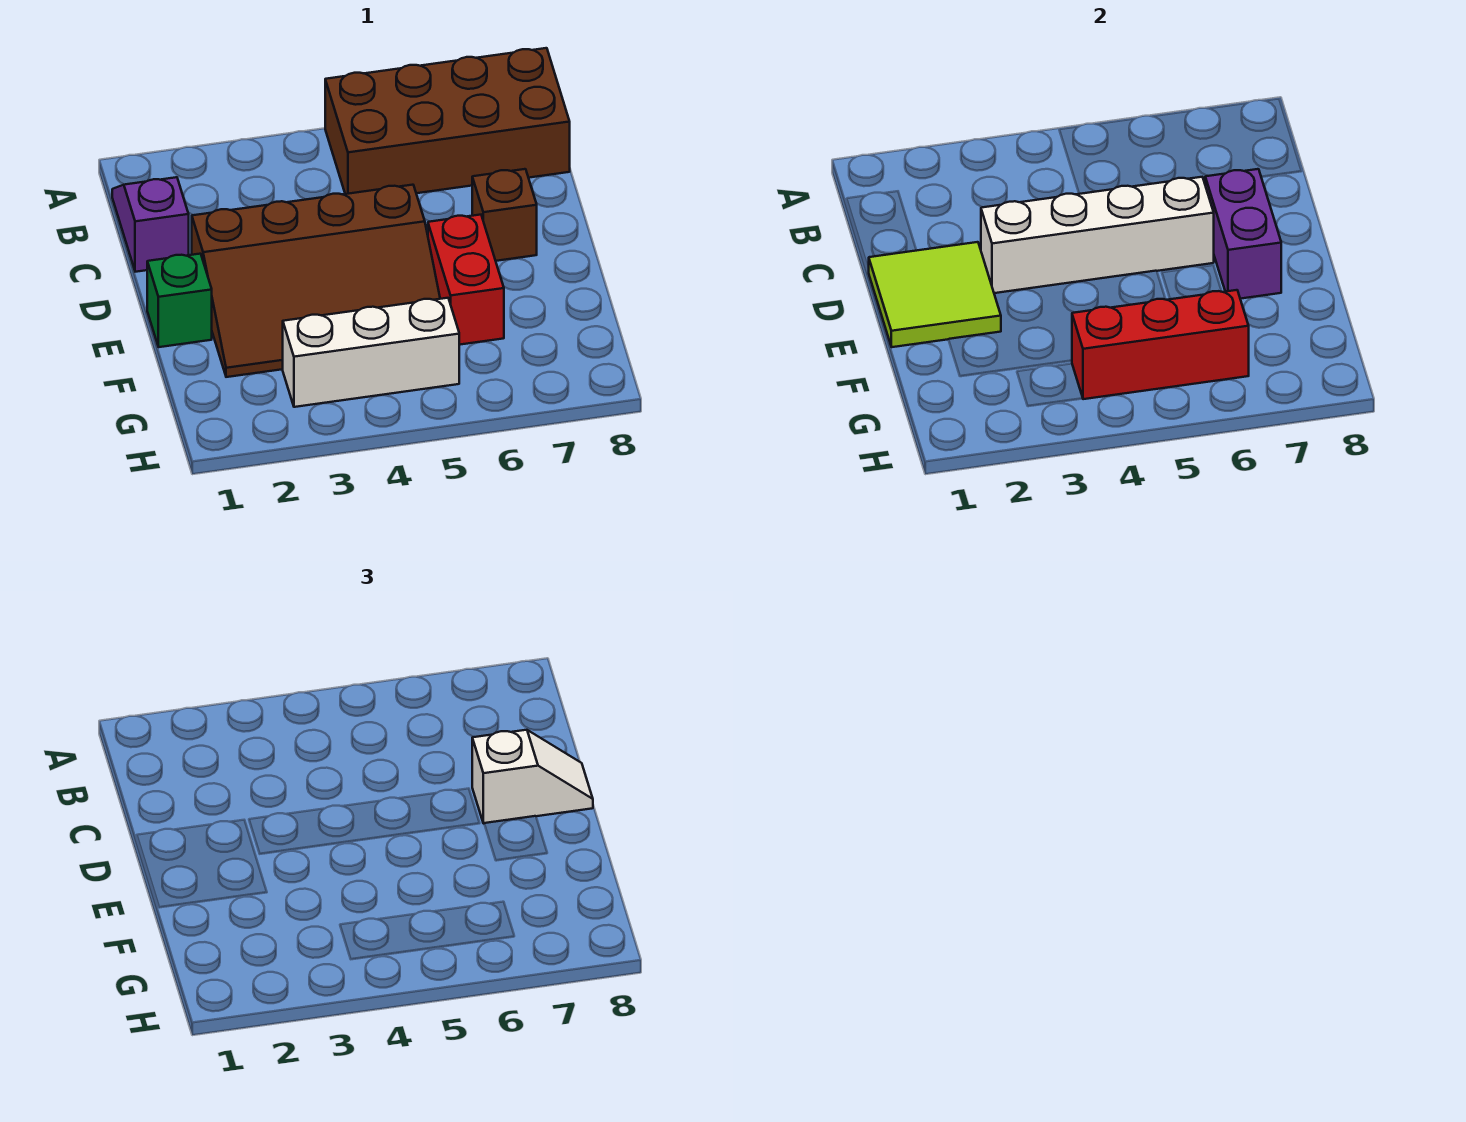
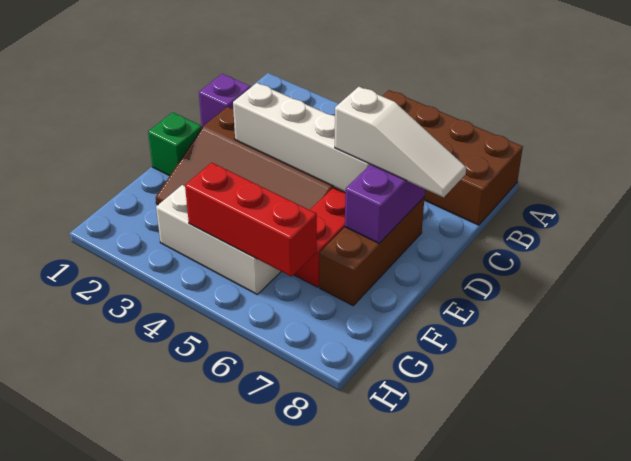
lime tile D1:E2 level 2 -> none
brown brick D7 level 1 -> brown brick D7:F7 level 1
white slope D7:D8 level 3 top 7 -> white slope D6:D8 level 3 top 6

